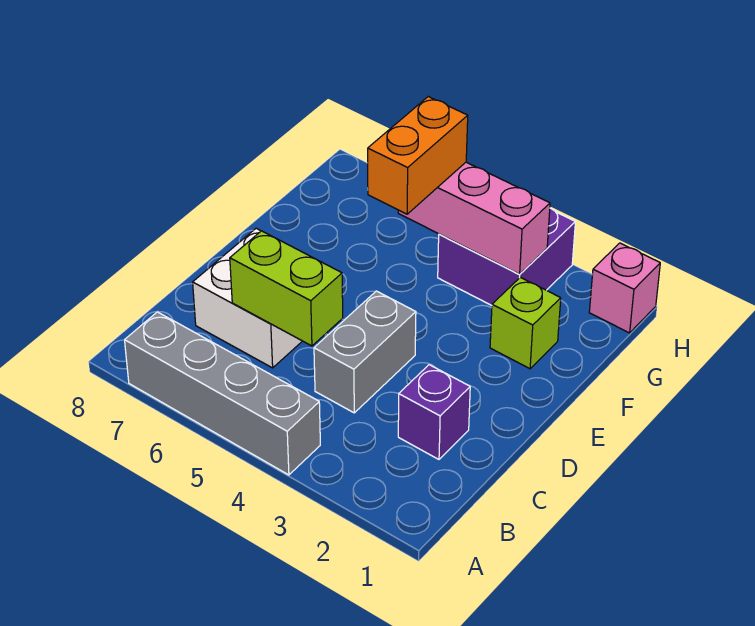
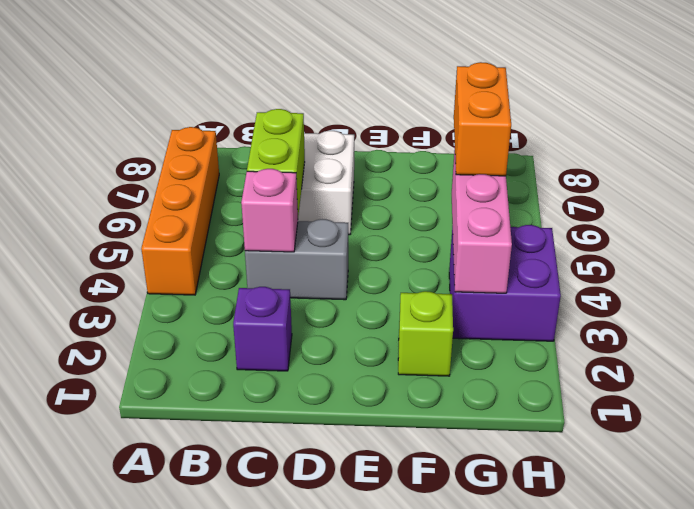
grey brick A4:A7 level 1 -> orange brick A4:A7 level 1
orange brick F5:G5 level 3 -> orange brick G5:G6 level 3
pink brick H1 level 1 -> pink brick C4 level 2

